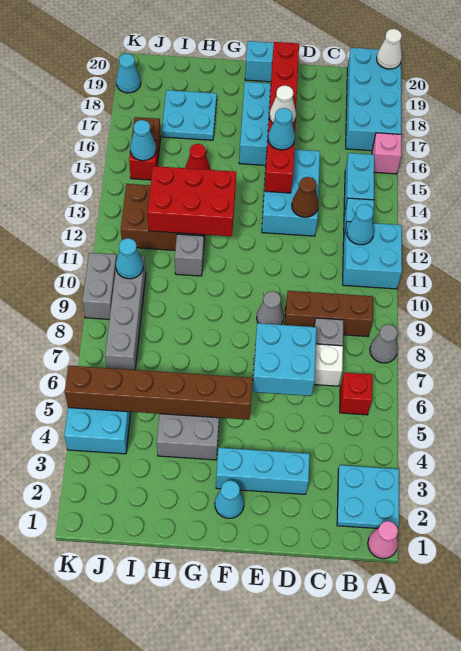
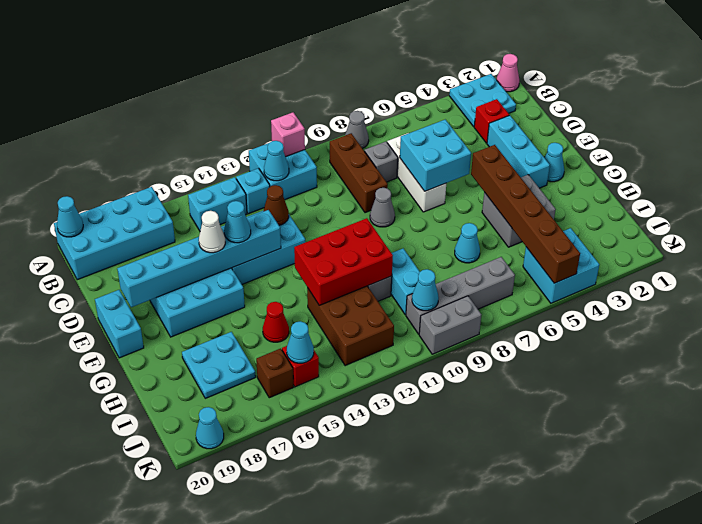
pink brick A16 level 1 -> pink brick A11 level 2
white cone A20 level 2 -> cyan cone A20 level 2
red brick B6 level 1 -> red brick C3 level 1
red brick E14:E19 level 2 -> cyan brick E14:E19 level 2
red brick G12:I13 level 2 -> red brick G11:H13 level 2
none -> cyan cone H7 level 1
none -> cyan brick H10:I10 level 1

